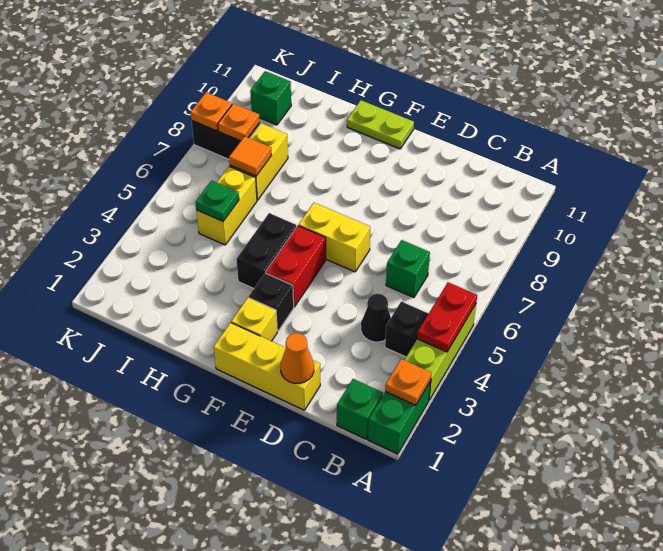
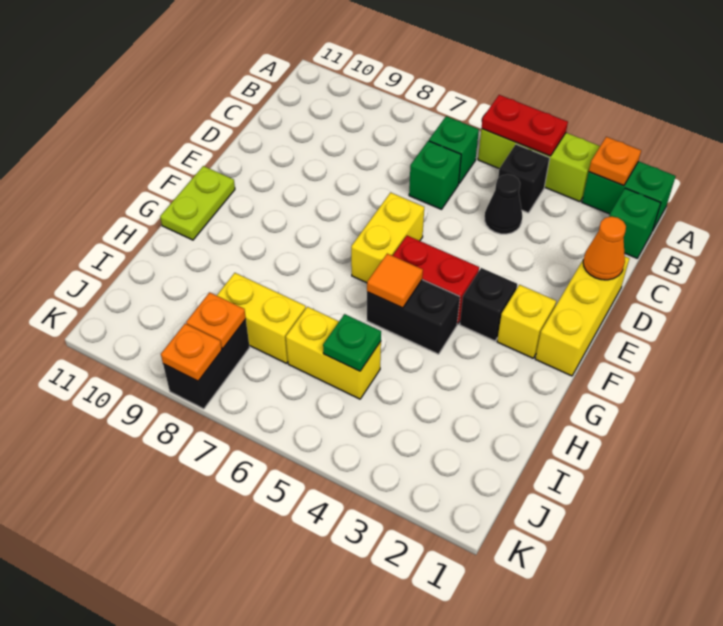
orange tile I7 level 2 -> orange tile G5 level 2
green brick J10 level 1 -> green brick B6 level 1

